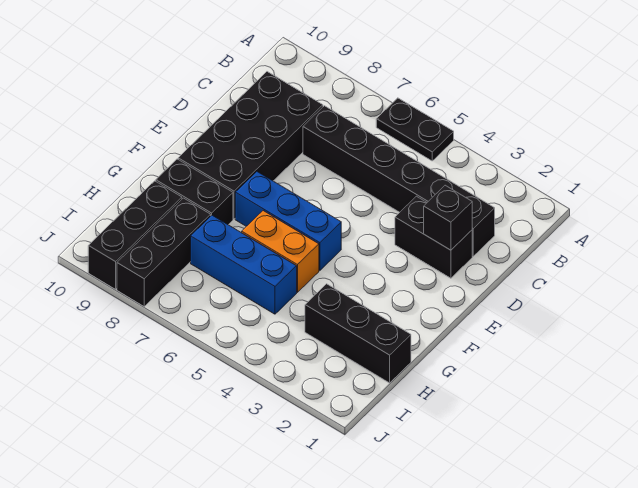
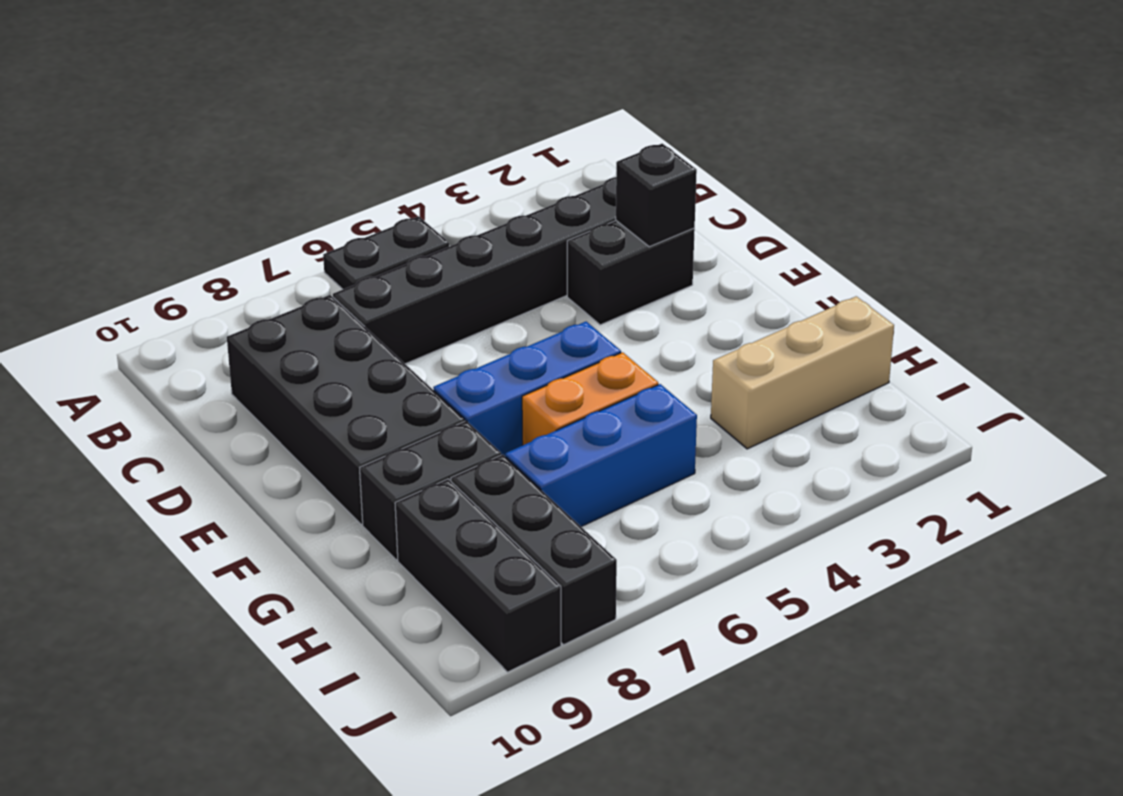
black brick H1:H3 level 1 -> tan brick H1:H3 level 1

